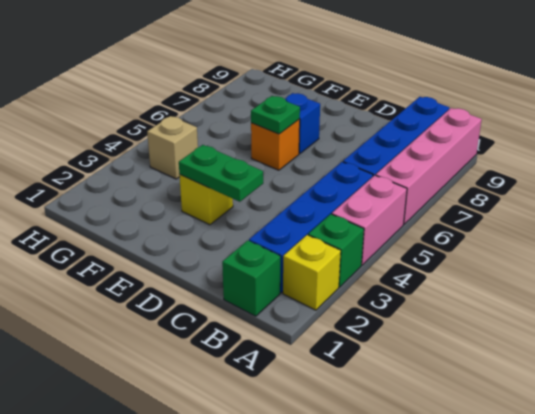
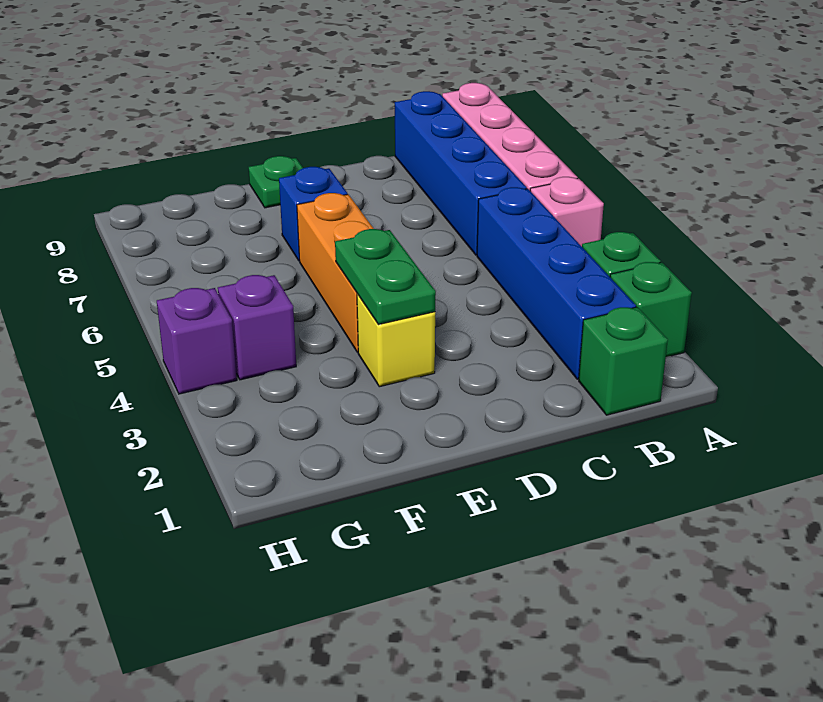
yellow brick A2 level 1 -> green brick A2 level 1
pink brick A4:A5 level 1 -> pink brick A5 level 1
green plate D3:E3 level 2 -> green plate E3:E4 level 2
orange brick E6 level 1 -> orange brick E4:E6 level 1
green plate E6 level 2 -> green plate E9 level 1
tan brick G4 level 1 -> purple brick G4 level 1
none -> purple brick H4 level 1

